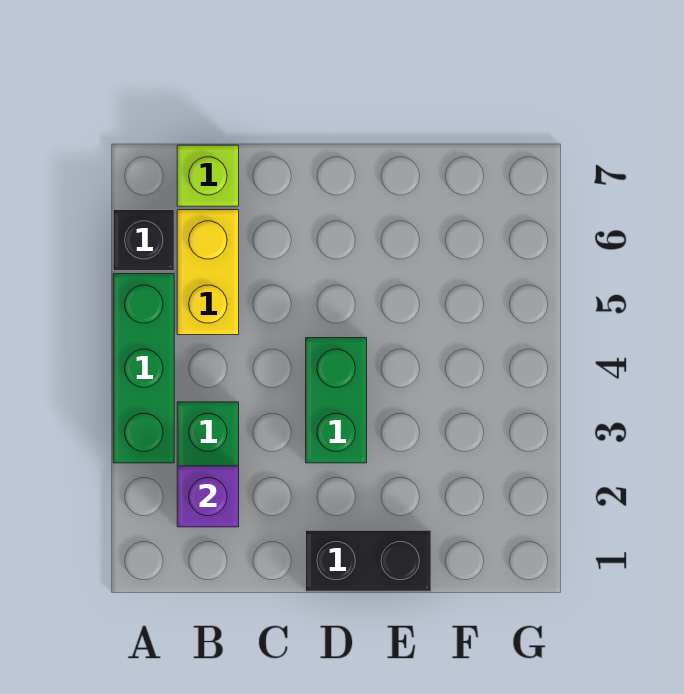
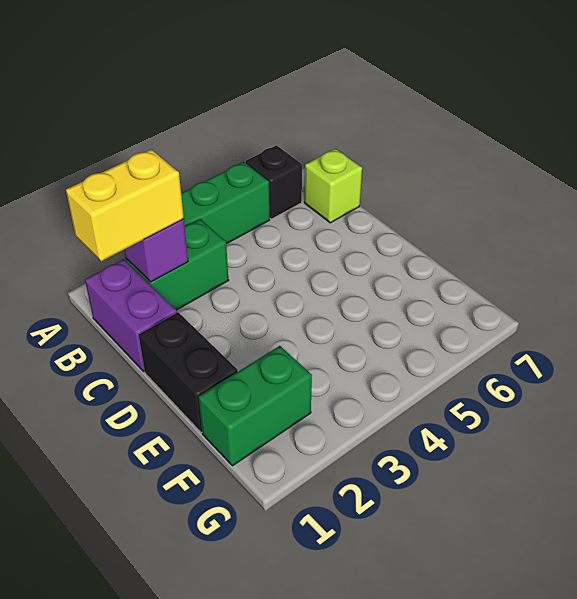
none -> purple brick B1:C1 level 1
yellow brick B5:B6 level 1 -> yellow brick B1:B2 level 3
green brick D3:D4 level 1 -> green brick F1:F2 level 1

